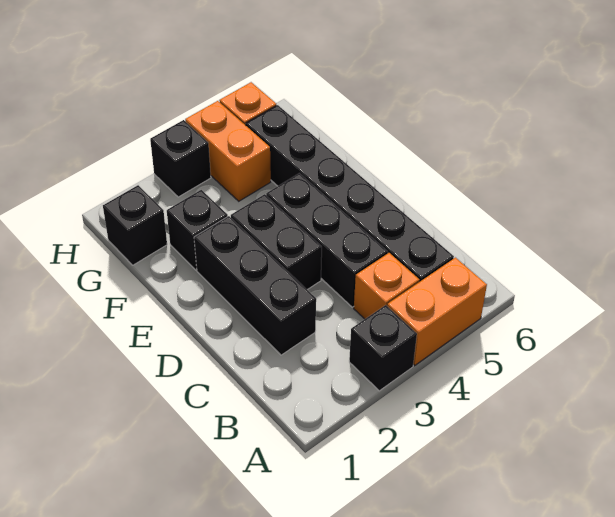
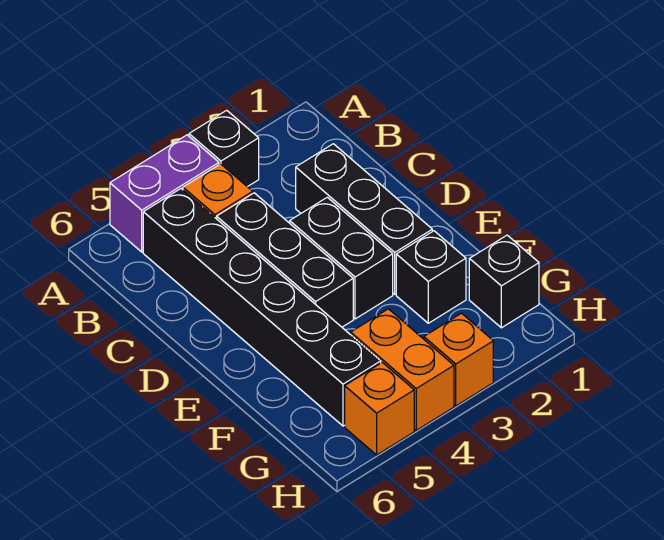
orange brick A4:A5 level 1 -> purple brick A4:A5 level 1
black brick H3 level 1 -> orange brick H3 level 1

